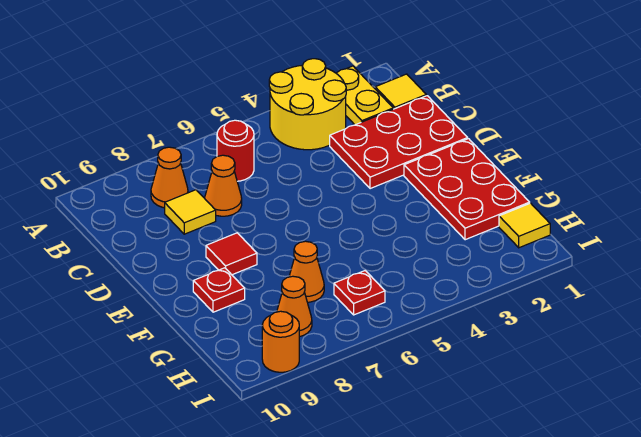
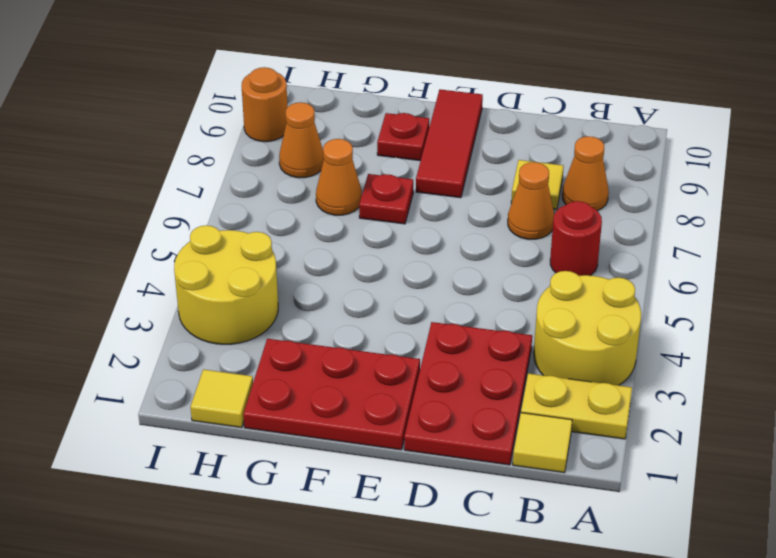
red tile E8 level 1 -> red tile E8:E10 level 1
none -> yellow round brick H3:I4 level 1
red plate H6 level 1 -> red plate F7 level 1

